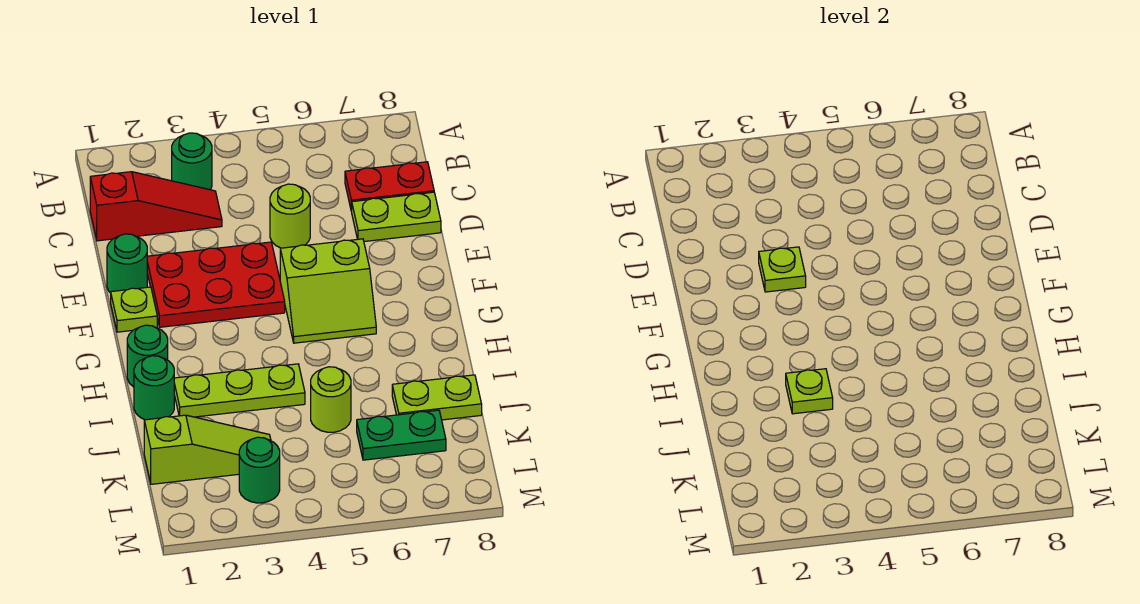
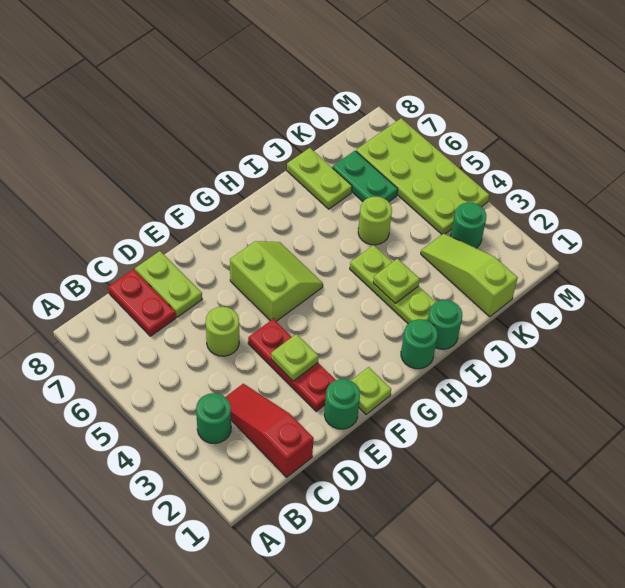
red plate E2:F4 level 1 -> red plate E2:E4 level 1
none -> lime plate L4:M7 level 1

